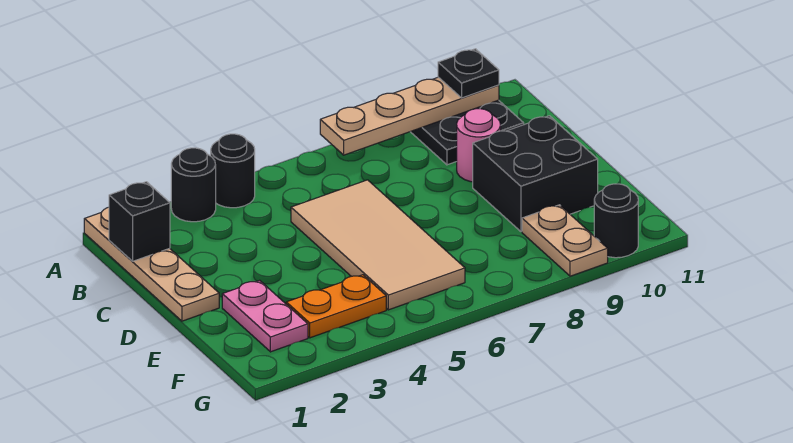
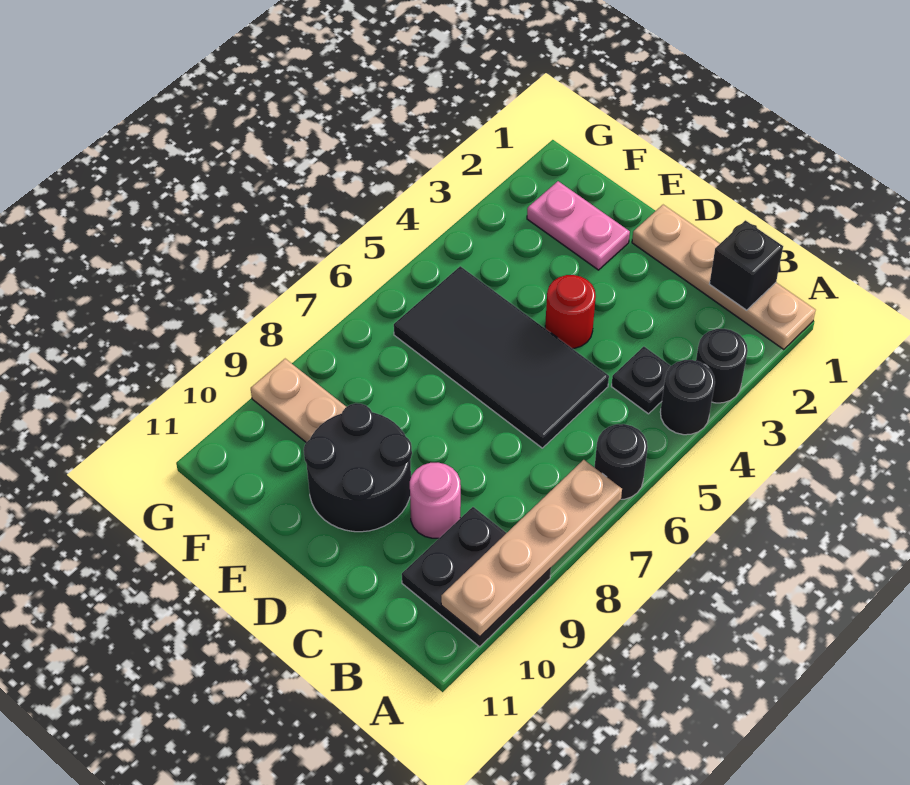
black plate A10 level 3 -> black plate B4 level 1
tan tile C5:F6 level 1 -> black tile C5:F6 level 1
none -> red round brick D4 level 1
black brick D9:E10 level 1 -> black round brick D9:E10 level 1
orange plate F3:F4 level 1 -> none
black round brick G10 level 1 -> black round brick A6 level 1

